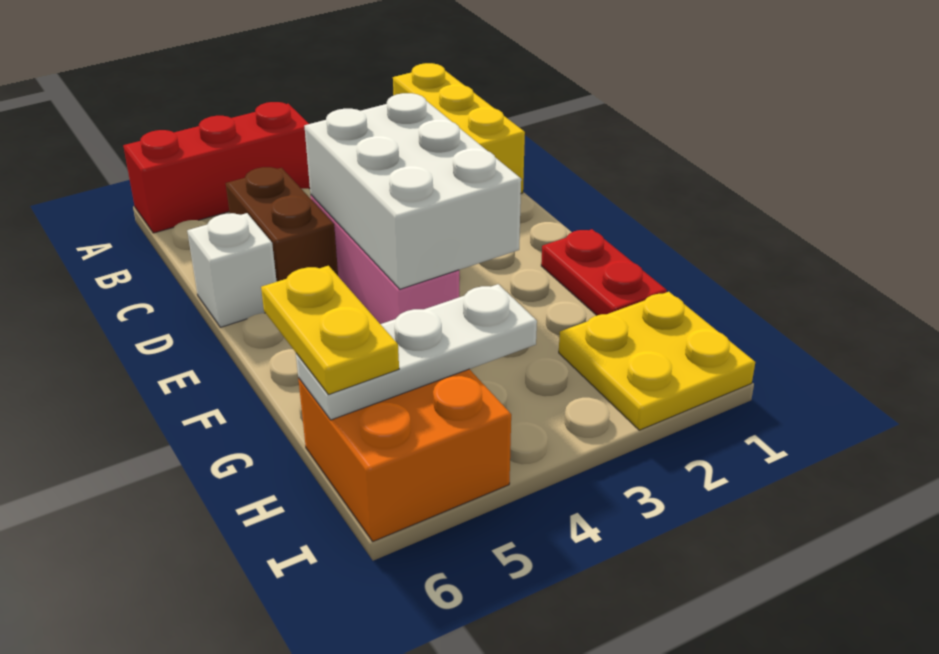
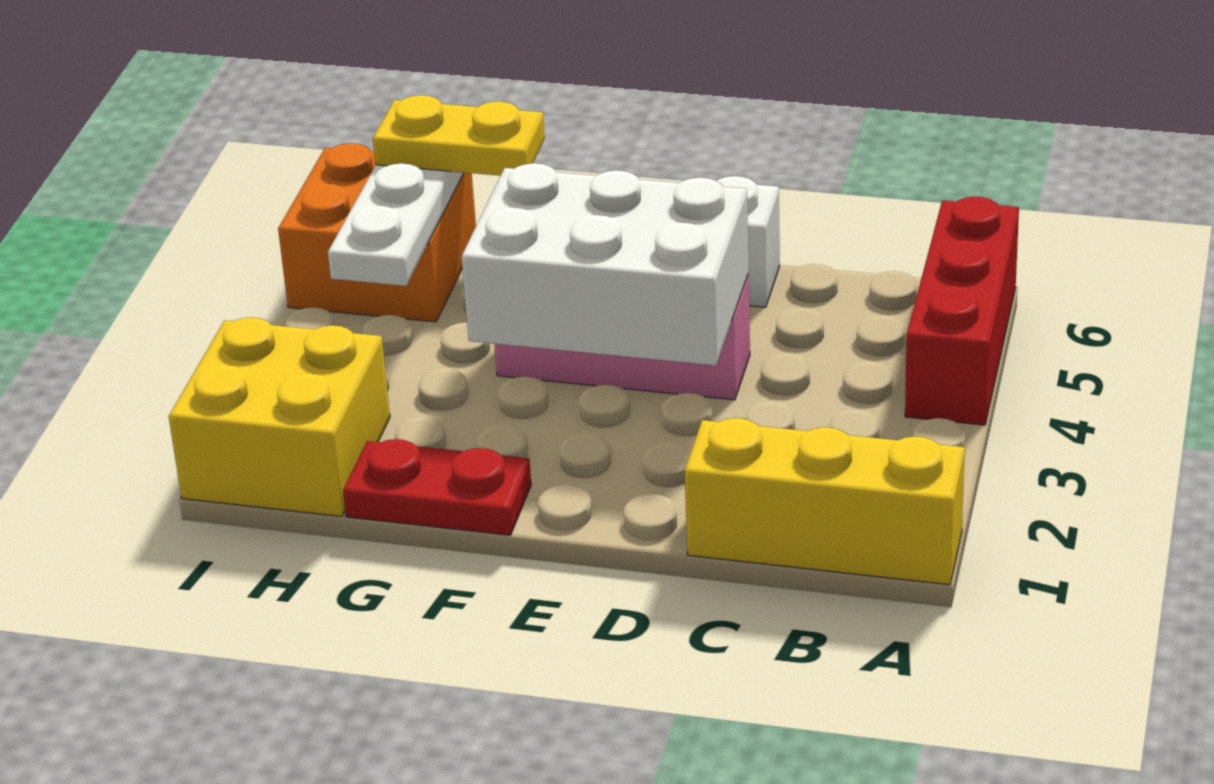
brown brick C5:D5 level 1 -> none
yellow plate H1:I2 level 1 -> yellow brick H1:I2 level 1

